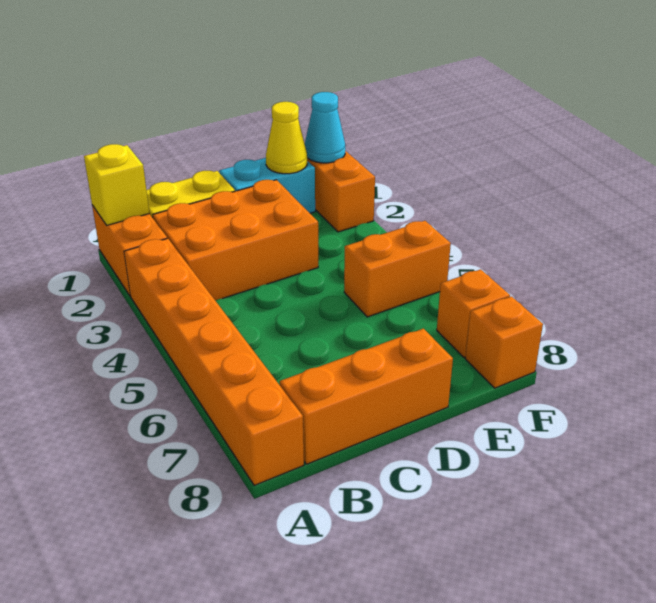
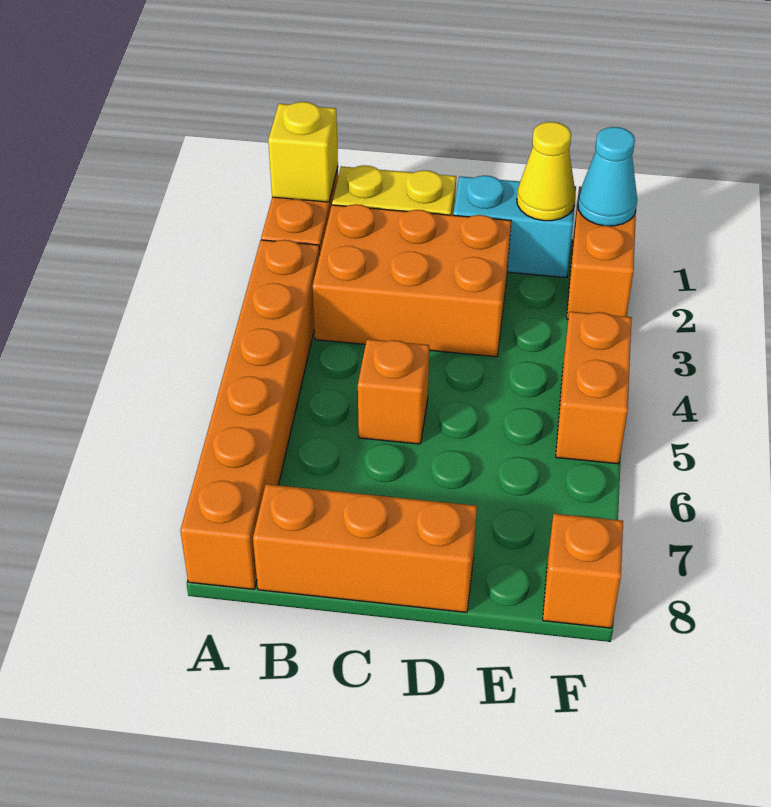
orange brick E5:F5 level 1 -> orange brick F4:F5 level 1
orange brick F7 level 1 -> orange brick C5 level 1

